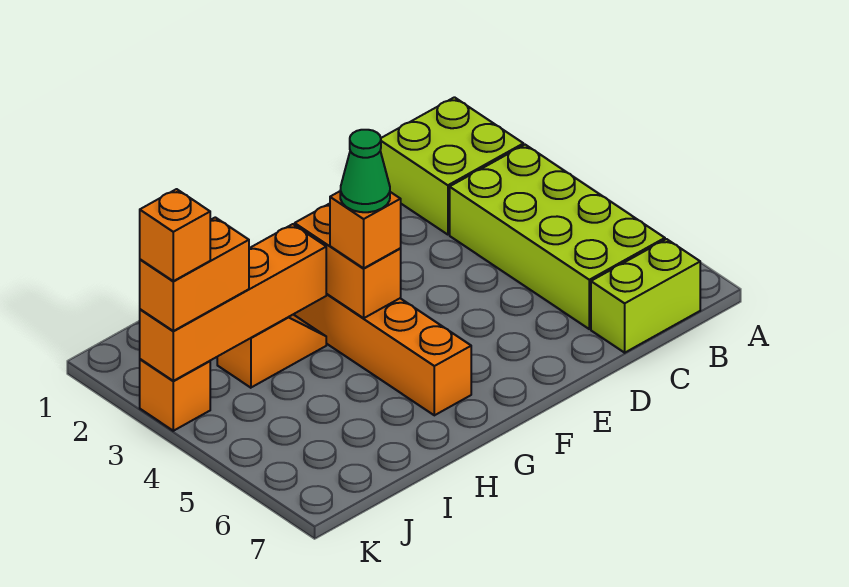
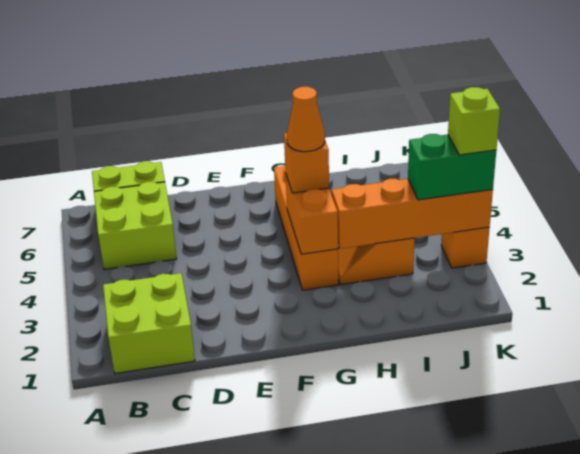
lime brick B3:C6 level 1 -> lime brick B5:C6 level 1
green cone G4 level 4 -> orange cone G4 level 4
orange brick J3:K3 level 3 -> green brick J3:K3 level 3
orange brick K3 level 4 -> lime brick K3 level 4

